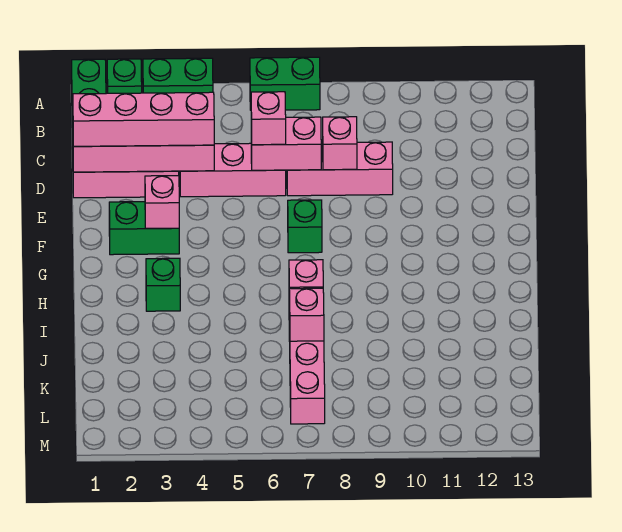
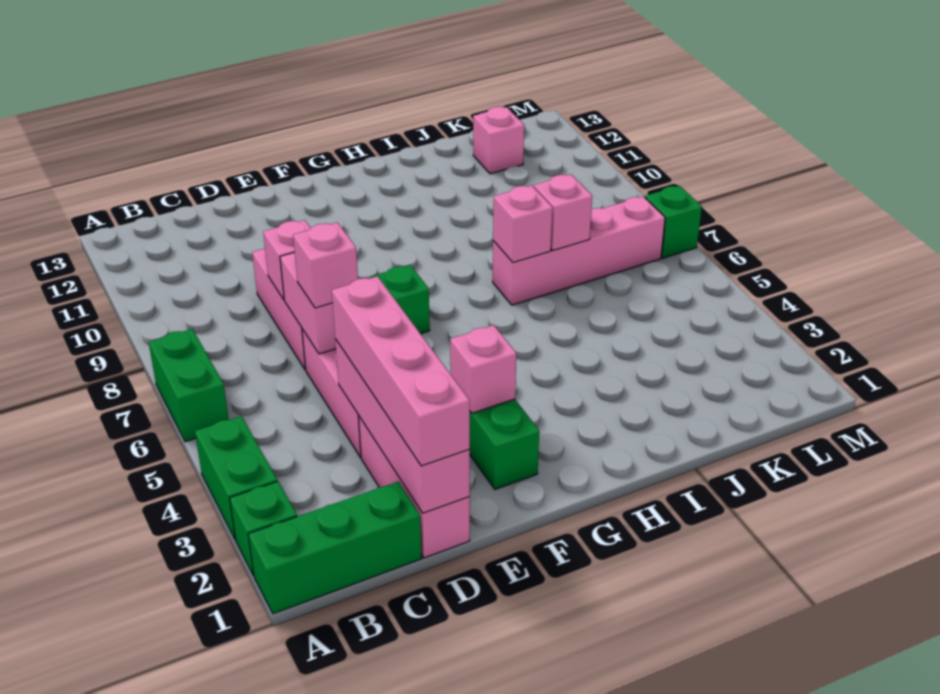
green brick H3 level 1 -> green brick M7 level 1
none -> pink brick K12 level 1

